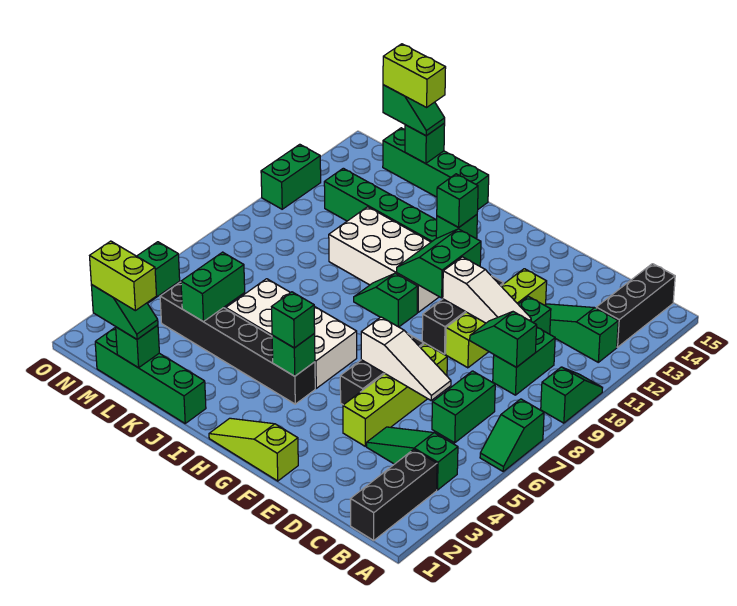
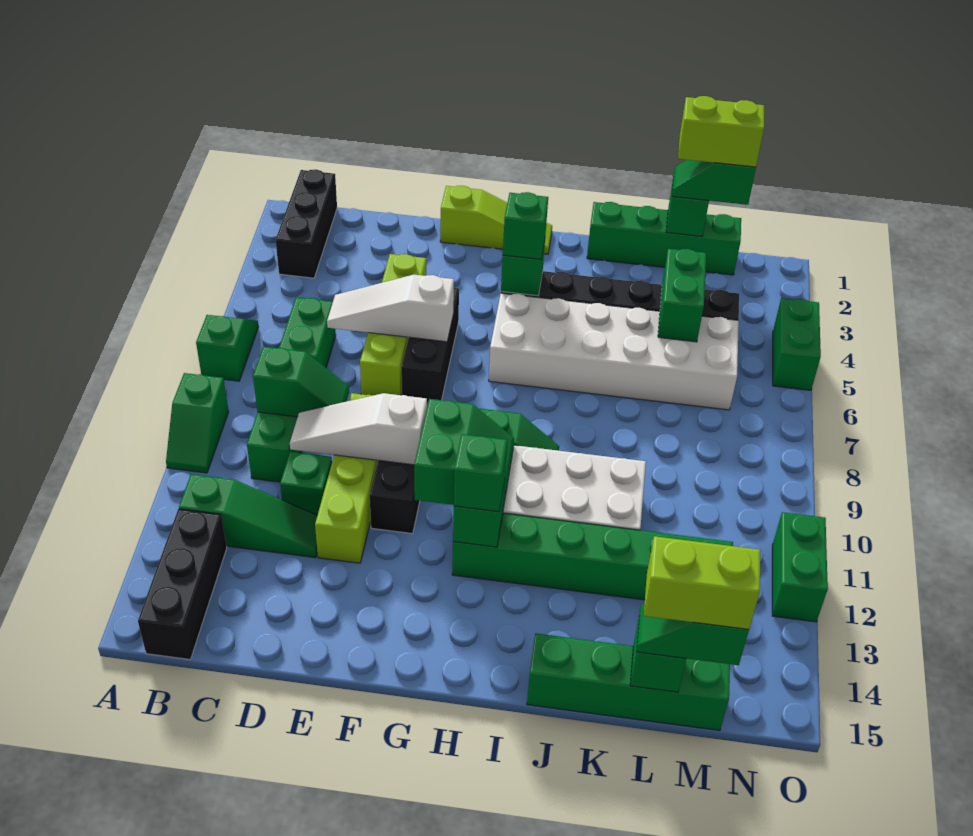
green slope B4:D4 level 1 top B -> none
white brick H5:K6 level 1 -> white brick H5:M6 level 1

